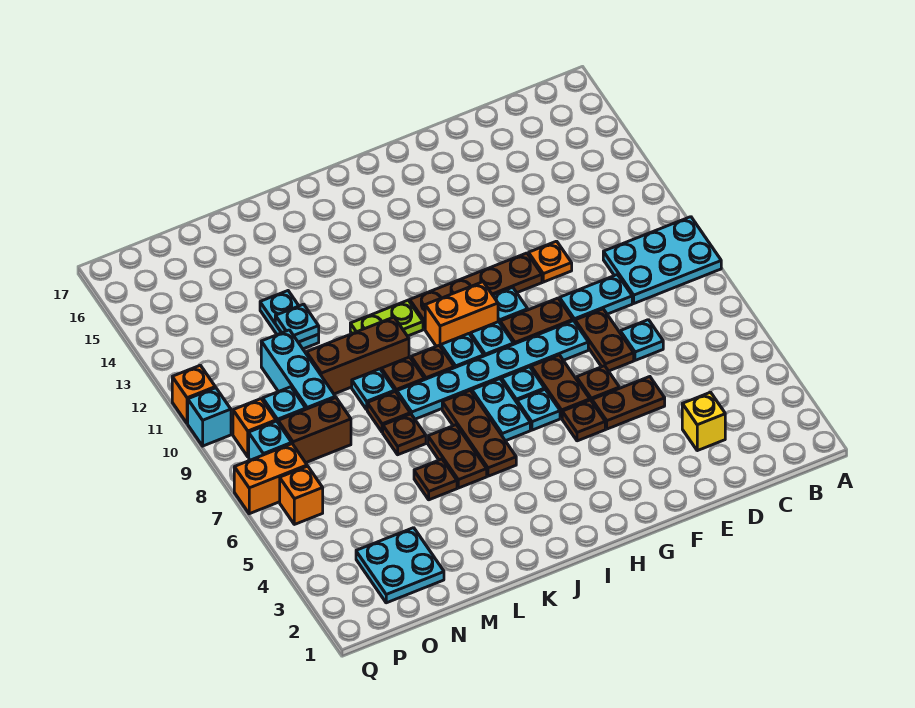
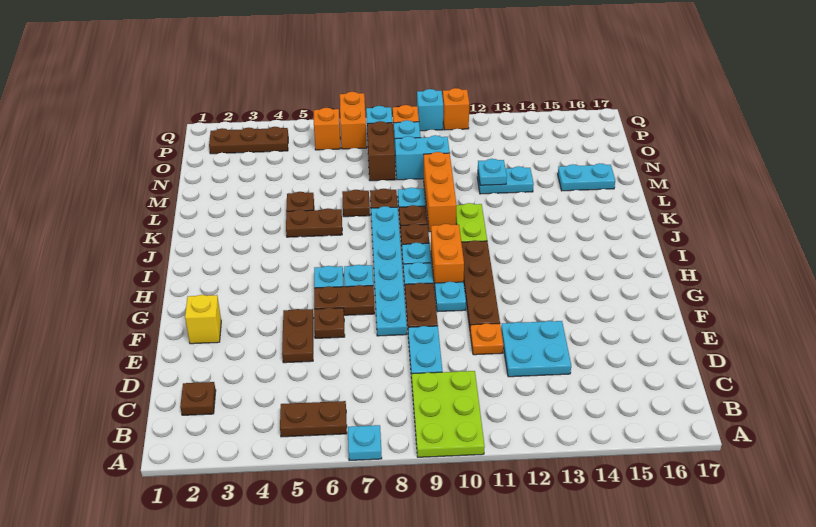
cyan plate A9:C10 level 1 -> lime plate A9:C10 level 1
yellow brick D3 level 1 -> yellow brick F2 level 1
cyan plate D7 level 1 -> cyan plate A7 level 1
brown plate E7:E8 level 1 -> brown plate B5:B6 level 1
brown plate G5 level 1 -> brown plate C2 level 1
cyan plate I6:I7 level 1 -> cyan plate M15:M16 level 1
brown plate J5:J7 level 1 -> brown plate P2:P4 level 1
brown brick K10:M10 level 1 -> orange brick K10:M10 level 1
cyan plate N2:O3 level 1 -> cyan plate D12:E13 level 1
cyan brick N9:N11 level 1 -> cyan brick N9:N10 level 1

